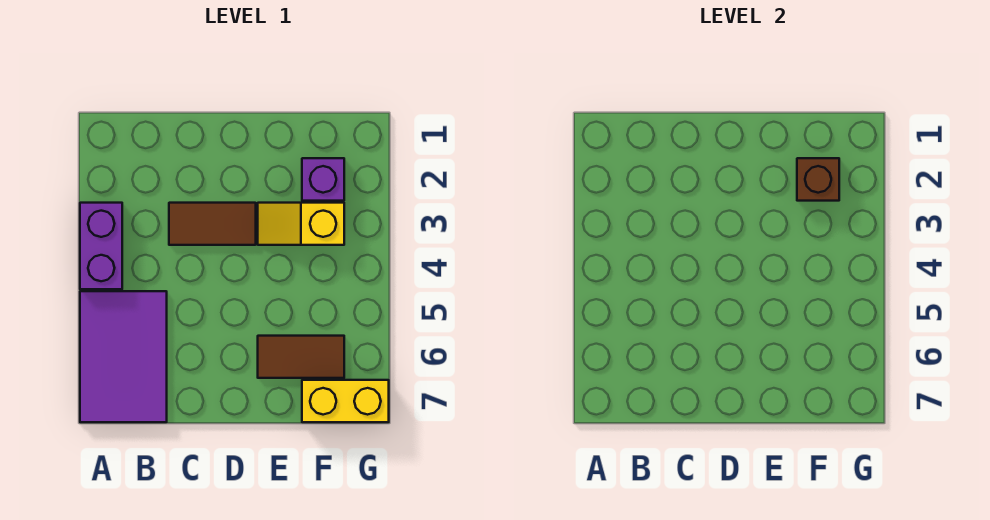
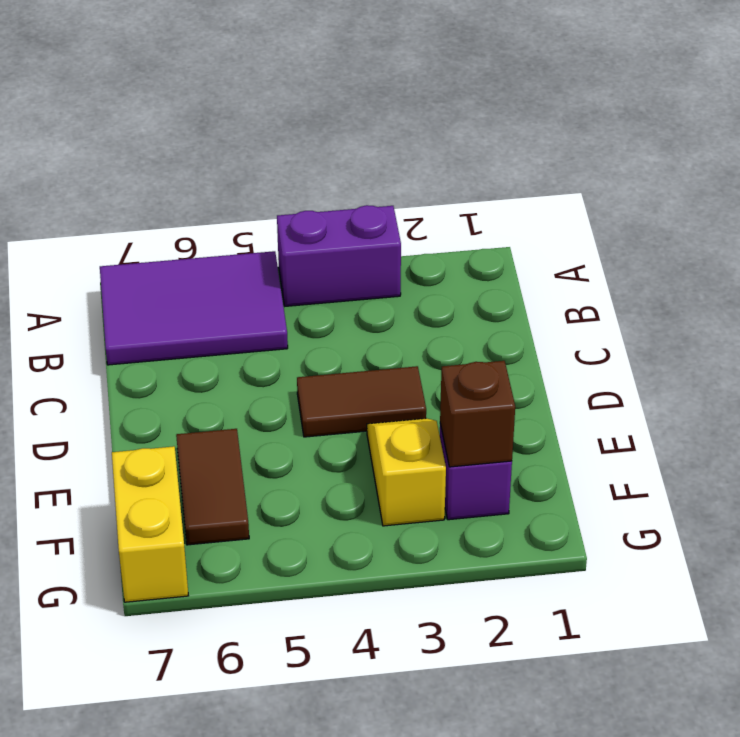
brown tile C3:D3 level 1 -> brown tile D3:D4 level 1

